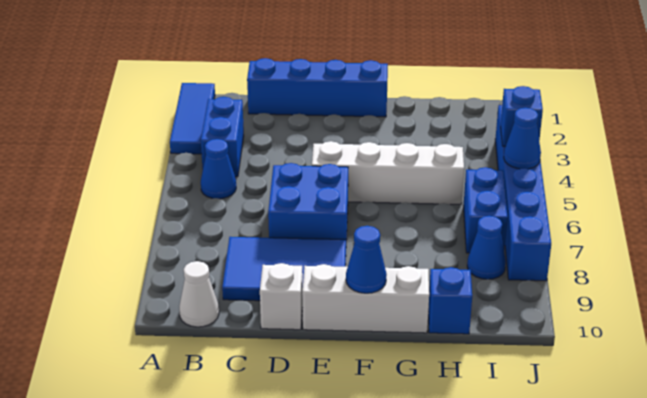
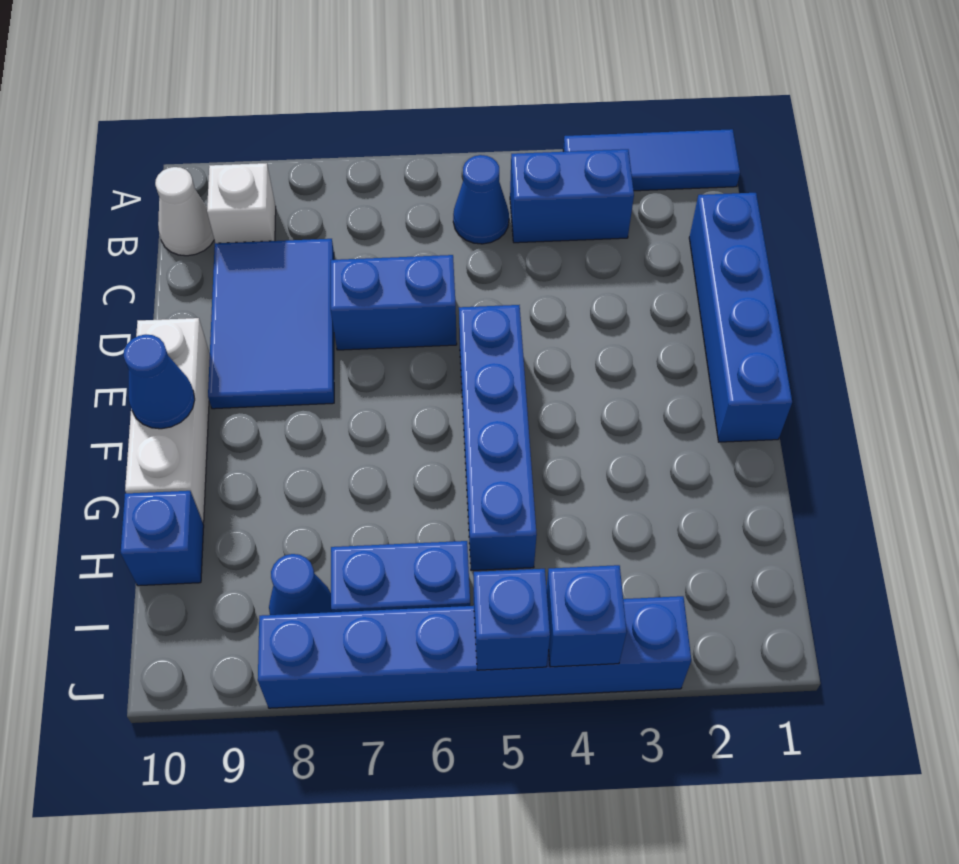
blue brick D6:E7 level 1 -> blue brick D6:D7 level 1
white brick D10 level 1 -> white brick B9 level 1
white brick E5:H5 level 1 -> blue brick E5:H5 level 1
blue cone J5 level 2 -> blue brick J5 level 2

